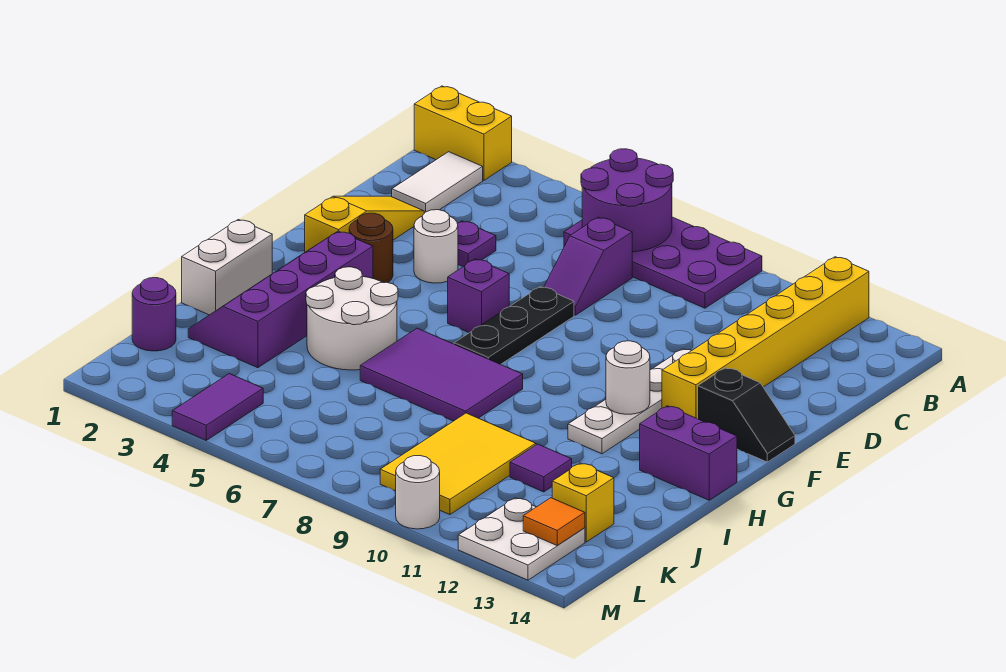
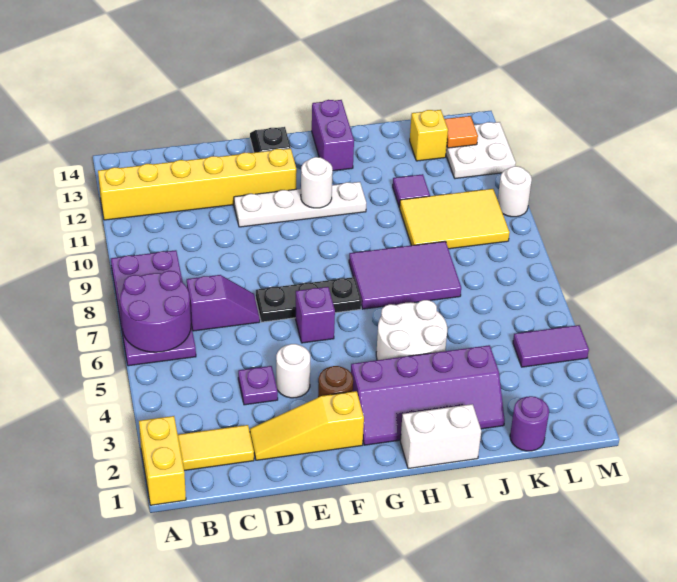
white tile B2:C2 level 1 -> yellow tile B2:C2 level 1
purple tile H6:I8 level 1 -> purple tile H7:J8 level 1

